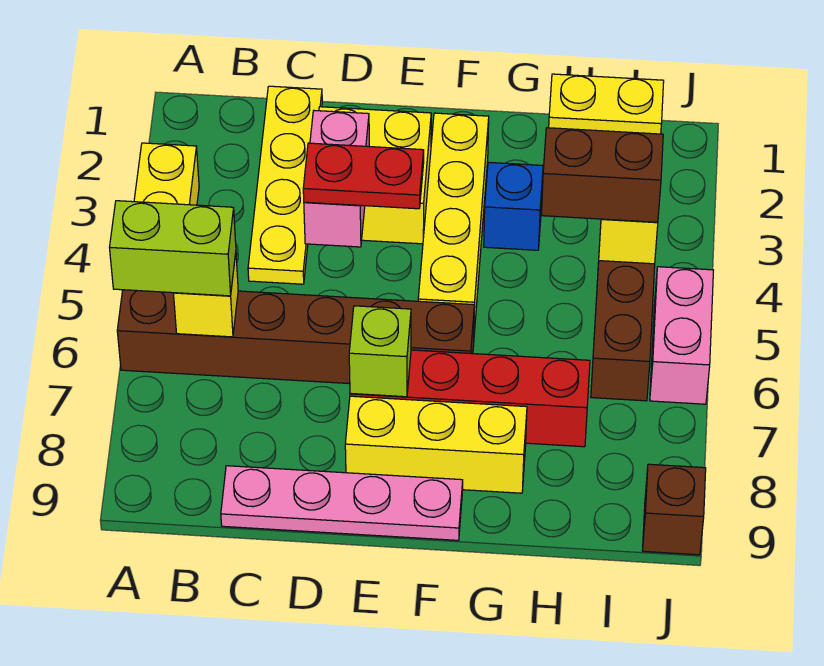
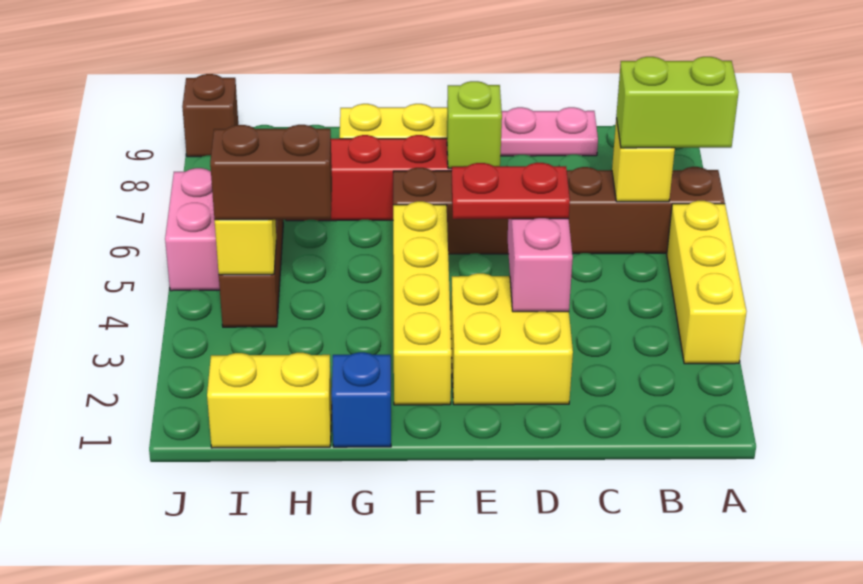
yellow plate C1:C4 level 1 -> none
blue brick G3 level 1 -> blue brick G1 level 1

